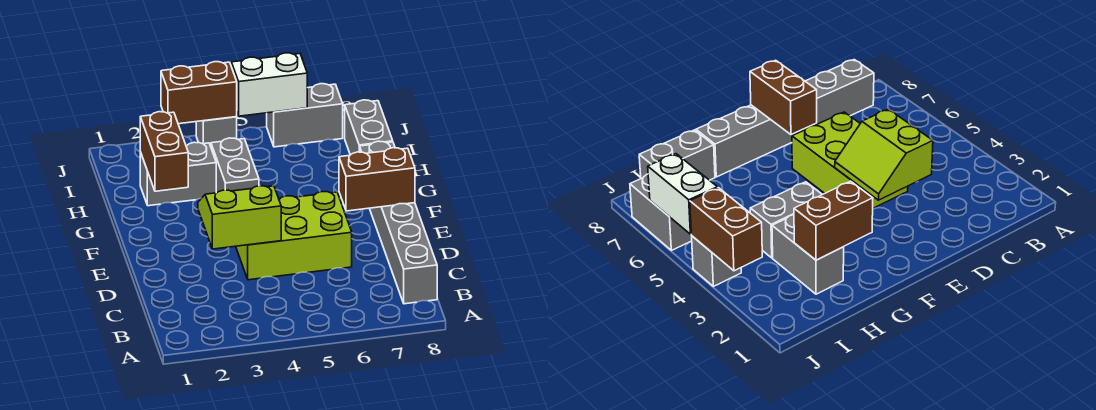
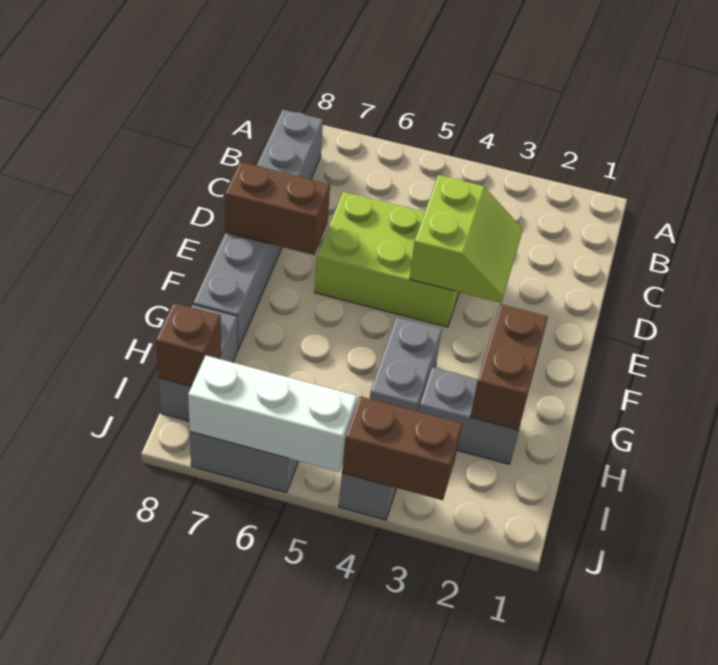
lime slope D3:E4 level 2 top D -> lime slope D3:E4 level 2 top 4
none -> brown brick I8 level 2
white brick J5:J6 level 2 -> white brick J5:J7 level 2

